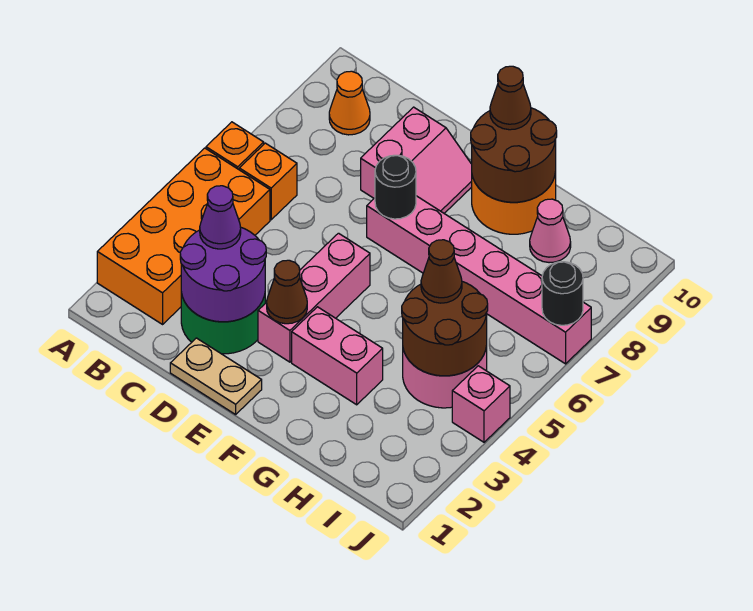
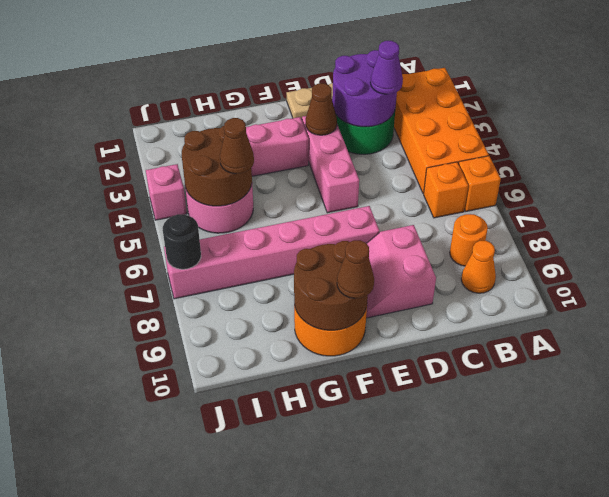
none -> orange round brick B8 level 1
black round brick E7 level 2 -> none
pink cone H9 level 1 -> none

